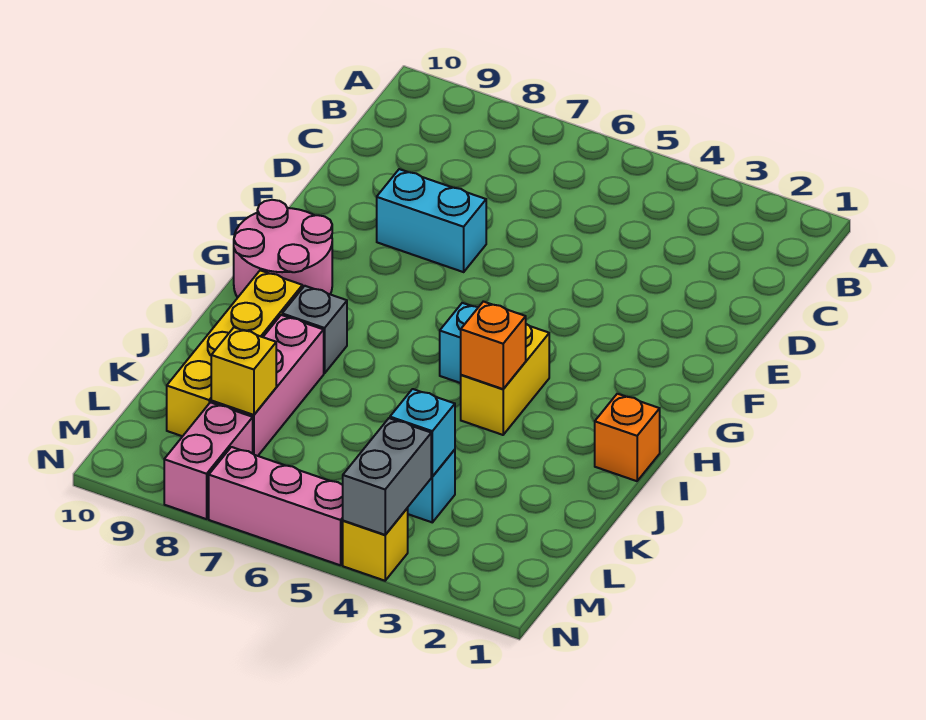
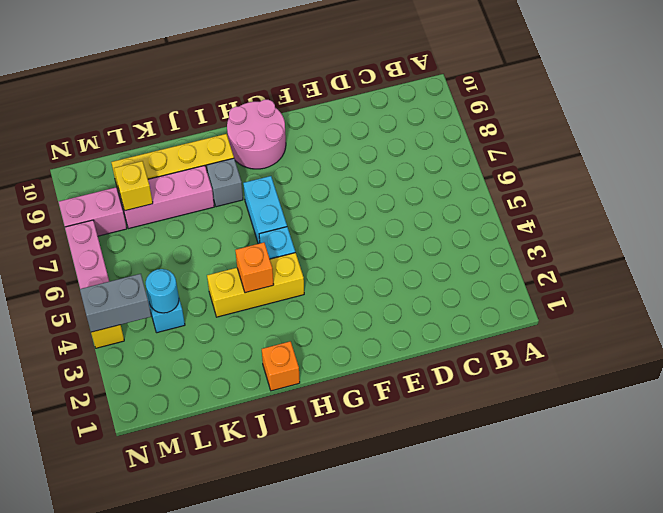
cyan brick E7:E8 level 1 -> cyan brick H6:H7 level 1
yellow brick H4:I4 level 1 -> yellow brick H4:J4 level 1
cyan brick L4 level 2 -> cyan round brick L4 level 2

